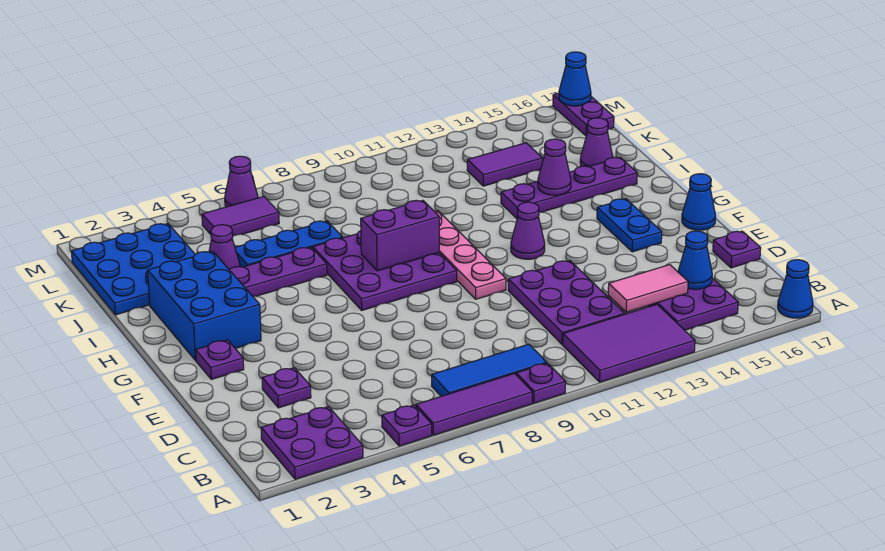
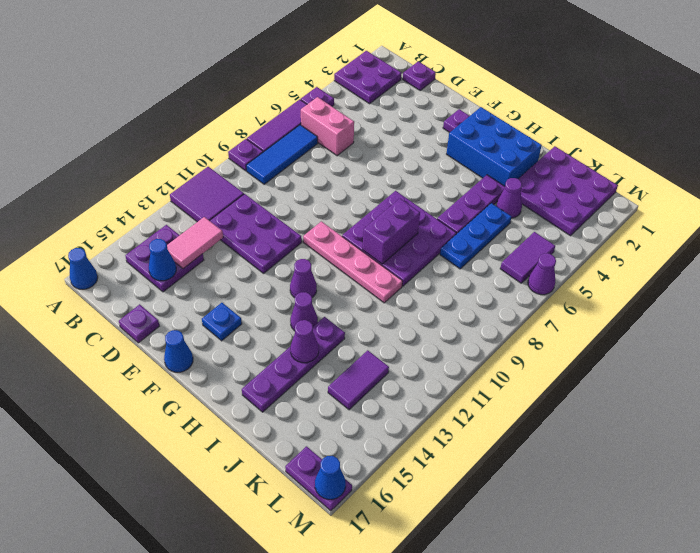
purple tile A11:B13 level 1 -> purple tile A11:B12 level 1
none -> pink brick B6:C6 level 1
purple plate D3 level 1 -> purple plate C1 level 1
blue plate F15:G15 level 1 -> blue plate F15 level 1
blue plate J1:L3 level 1 -> purple plate J1:L3 level 1
purple cone J16 level 1 -> purple cone H13 level 1

